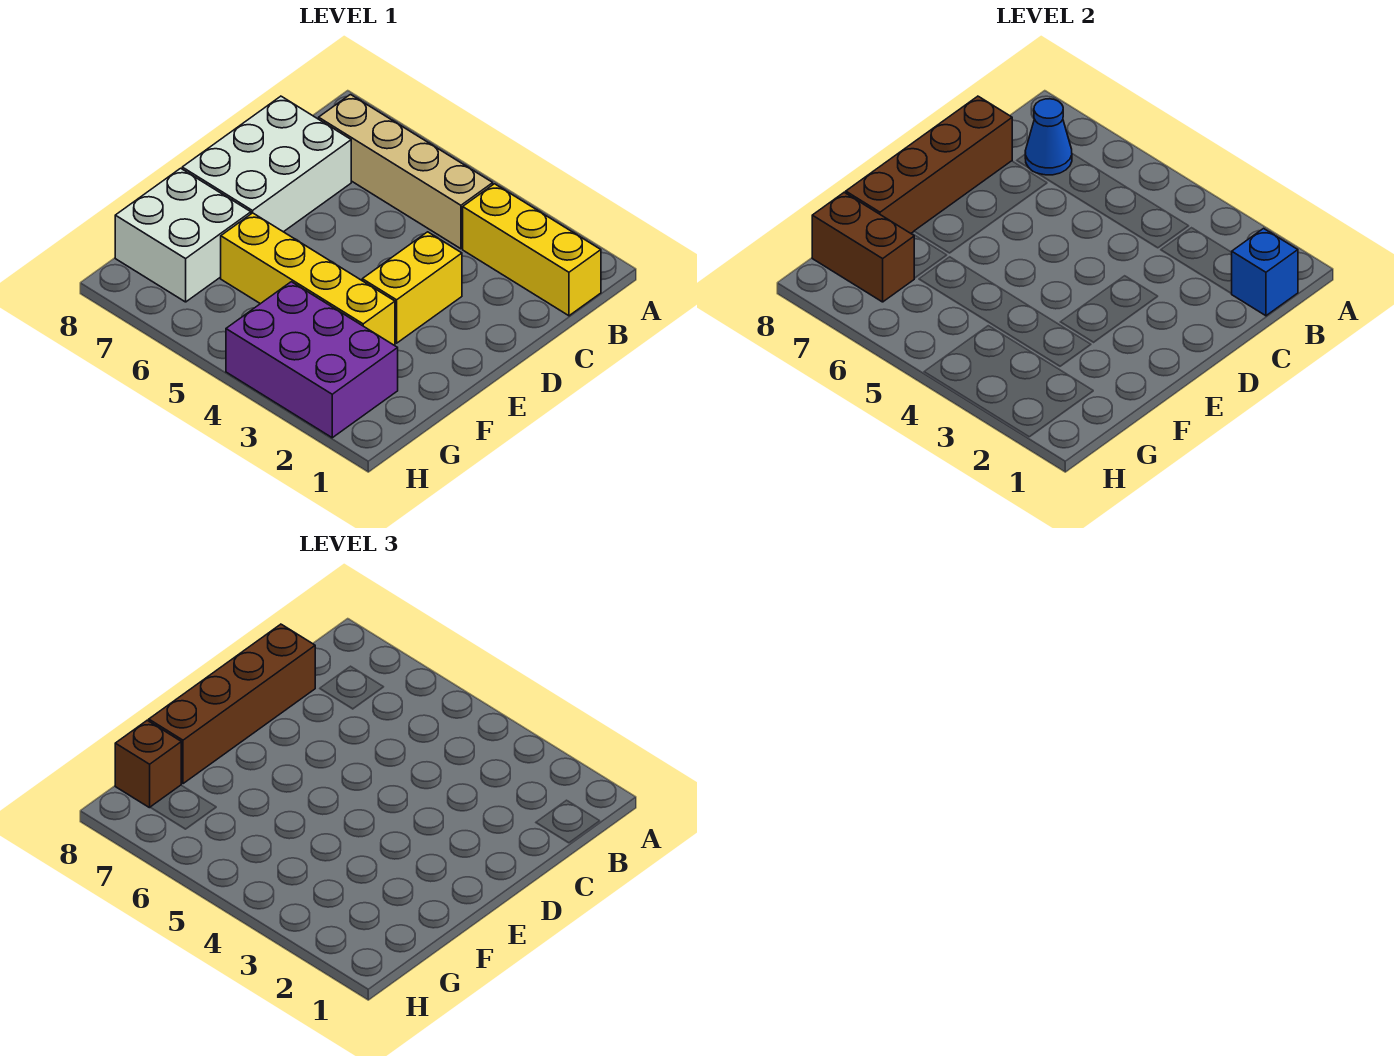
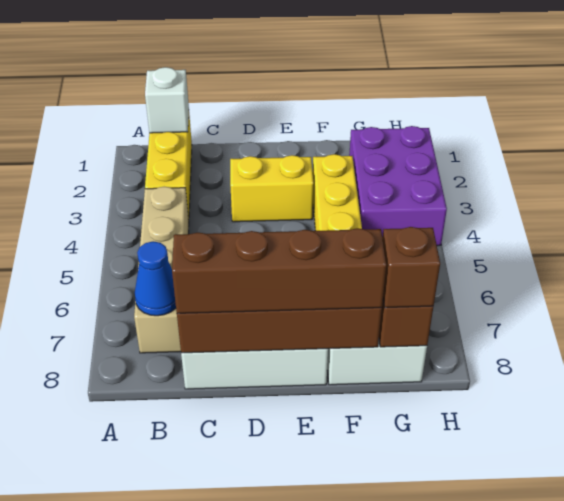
blue brick B1 level 2 -> white brick B1 level 2

